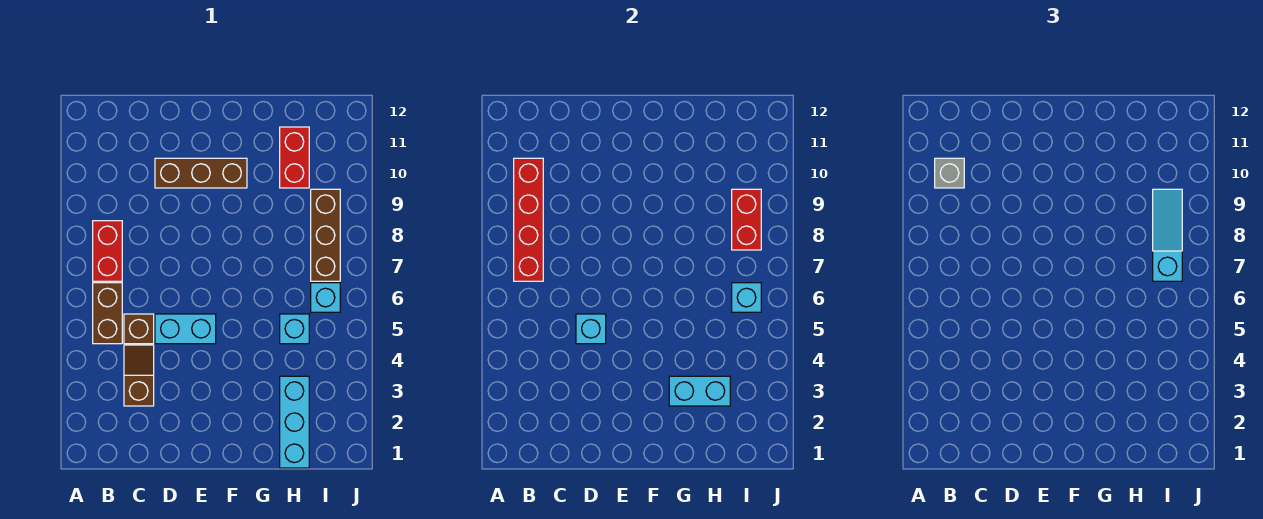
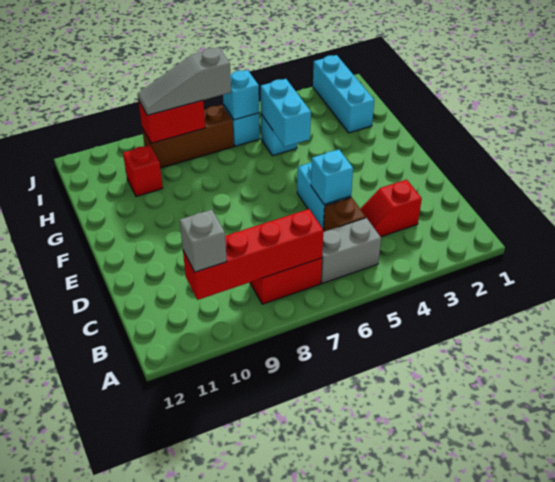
brown brick B5:B6 level 1 -> grey brick B5:B6 level 1
brown slope C3:C4 level 1 top 3 -> red slope C3:C4 level 1 top 3
brown brick D10:F10 level 1 -> none
cyan brick G3:H3 level 2 -> cyan brick G5:H5 level 2
cyan brick H1:H3 level 1 -> cyan brick H2:J2 level 1
red brick H10:H11 level 1 -> red brick H10 level 1
cyan slope I7:I9 level 3 top 7 -> grey slope I7:I9 level 3 top 7

